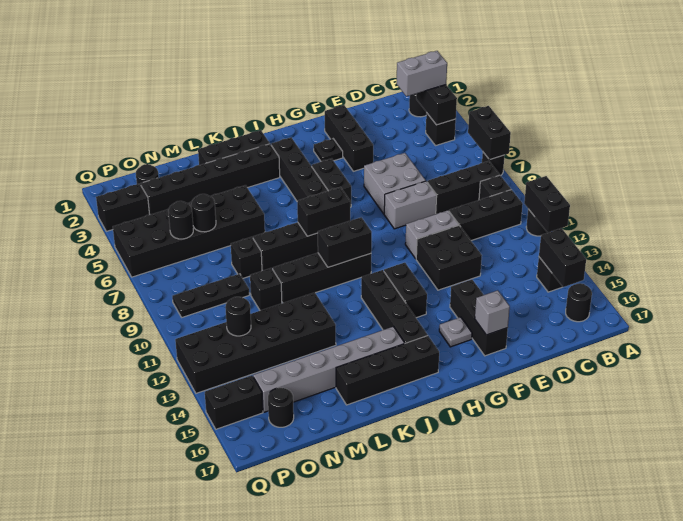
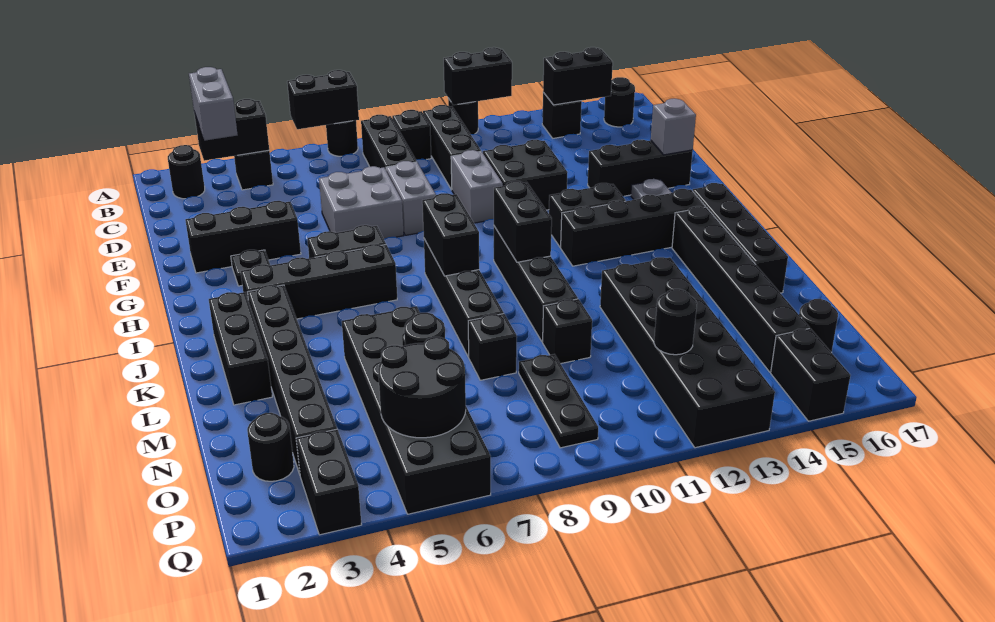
grey brick J15:O15 level 1 -> black brick J15:O15 level 1
black round brick O6 level 2 -> black round brick O5:P6 level 2

